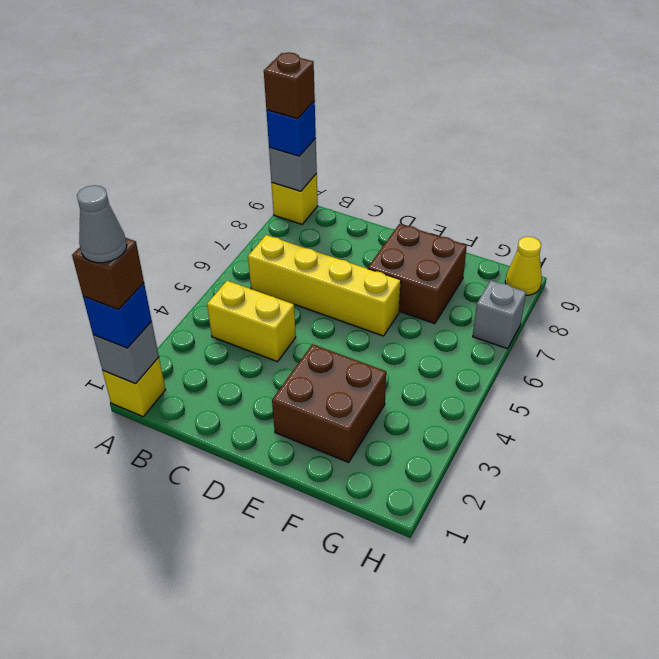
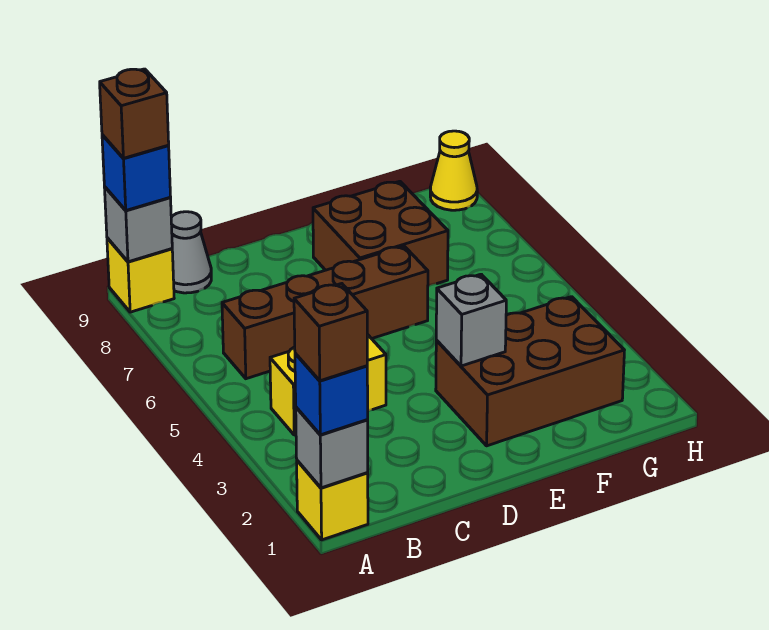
grey cone A1 level 5 -> grey cone B9 level 1
yellow brick B6:E6 level 1 -> brown brick B6:E6 level 1
brown brick E2:F3 level 1 -> brown brick E2:G3 level 1
grey brick H7 level 1 -> grey brick E3 level 2

